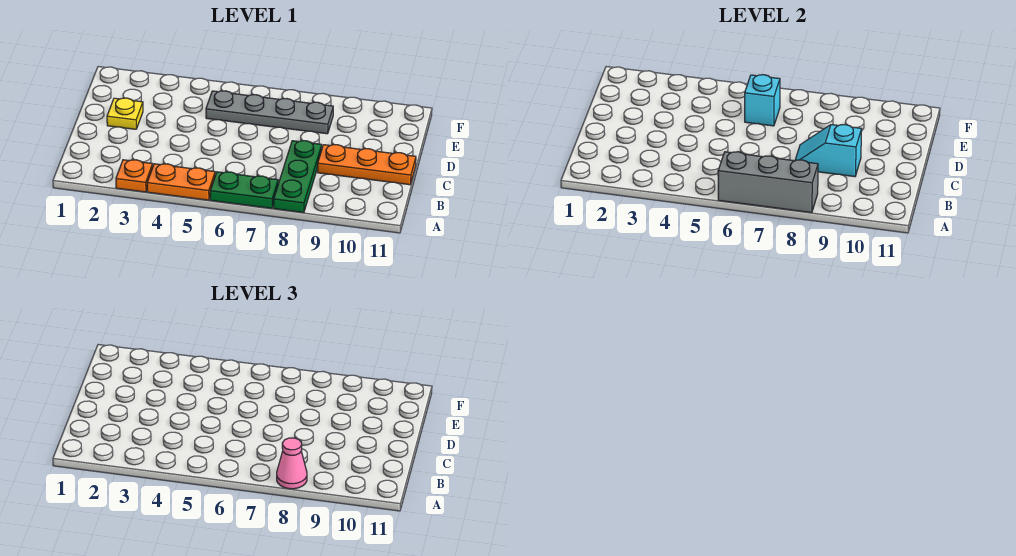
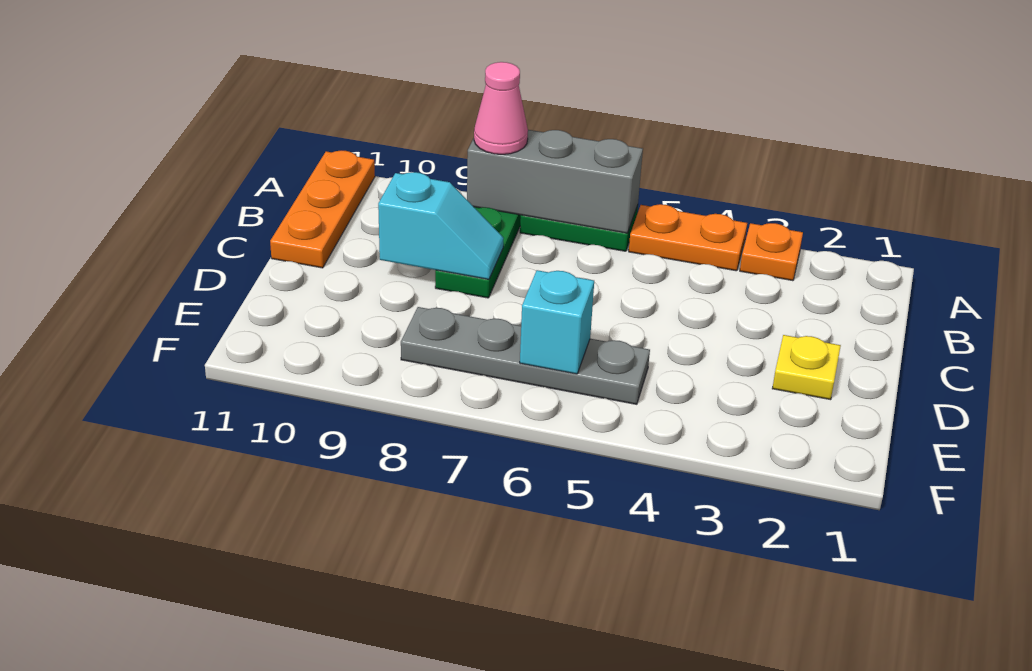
orange plate C9:C11 level 1 -> orange plate A11:C11 level 1

